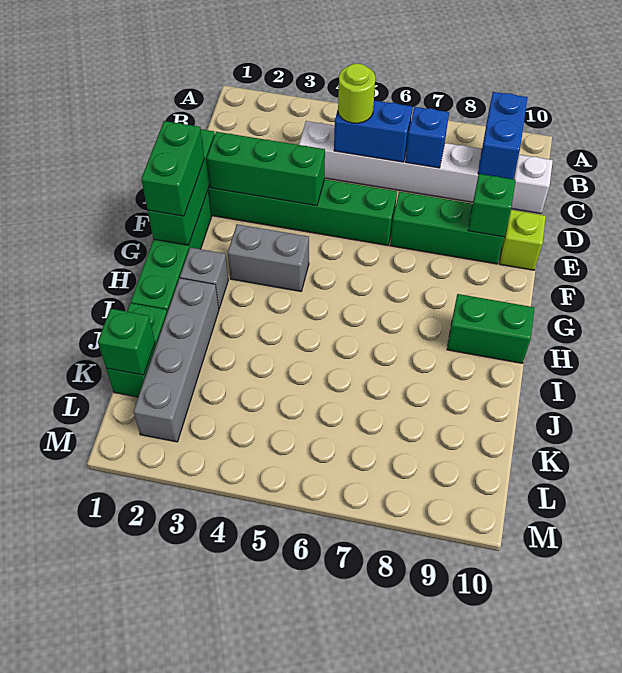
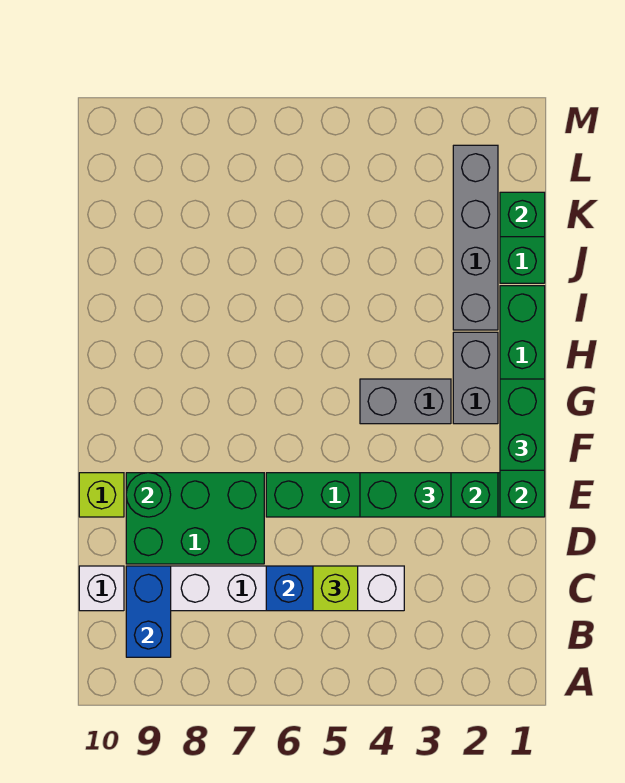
lime round brick C5 level 3 -> lime brick C5 level 3
blue brick C7 level 2 -> none
green brick E7:E9 level 1 -> green brick D7:E9 level 1
green brick E9 level 2 -> green round brick E9 level 2
grey brick H2 level 1 -> grey brick G2:H2 level 1
green brick H9:H10 level 1 -> green brick E3:E4 level 3

